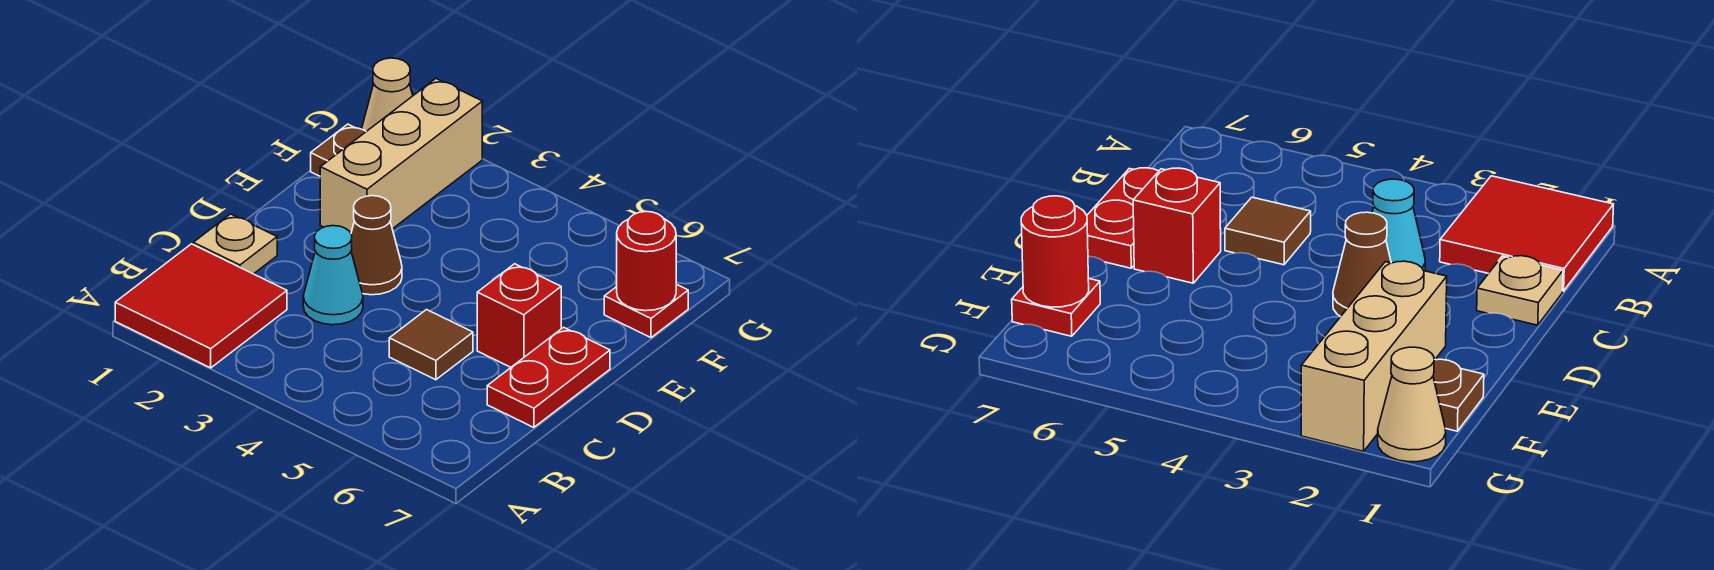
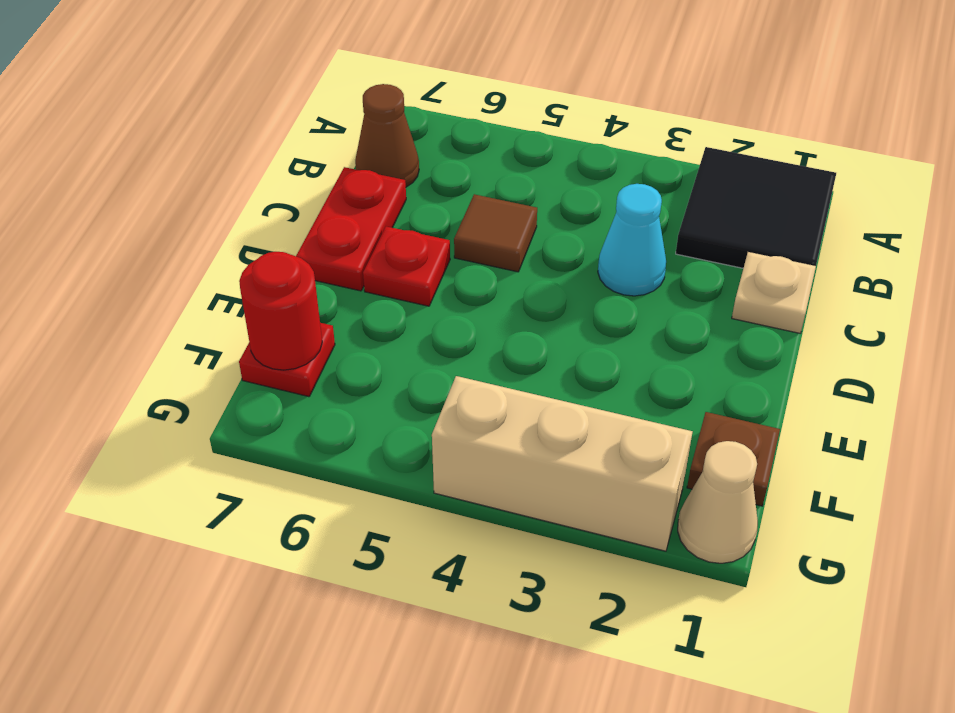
red tile A1:B2 level 1 -> black tile A1:B2 level 1
brown cone D3 level 1 -> brown cone B7 level 1
red brick D6 level 1 -> red plate D6 level 1
tan brick E2:G2 level 1 -> tan brick G2:G4 level 1

